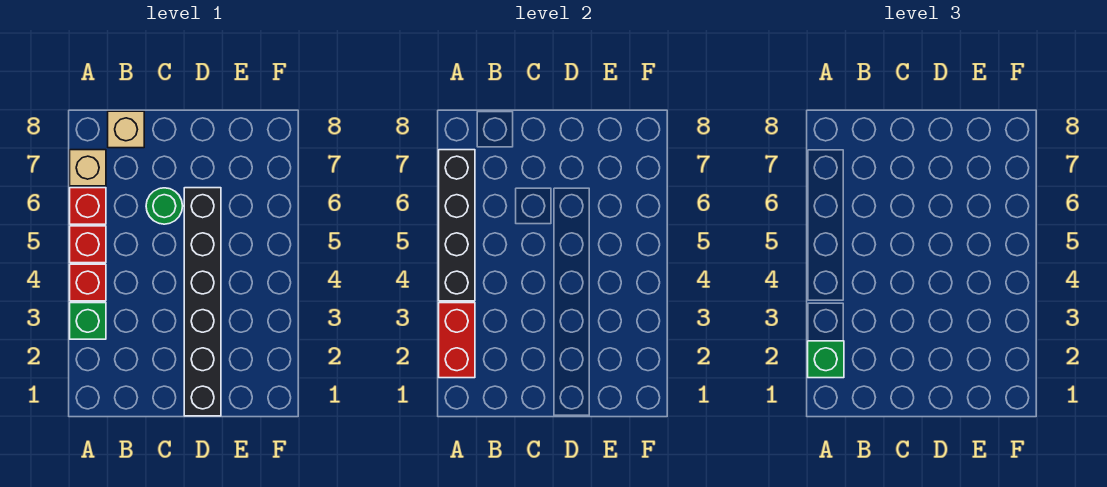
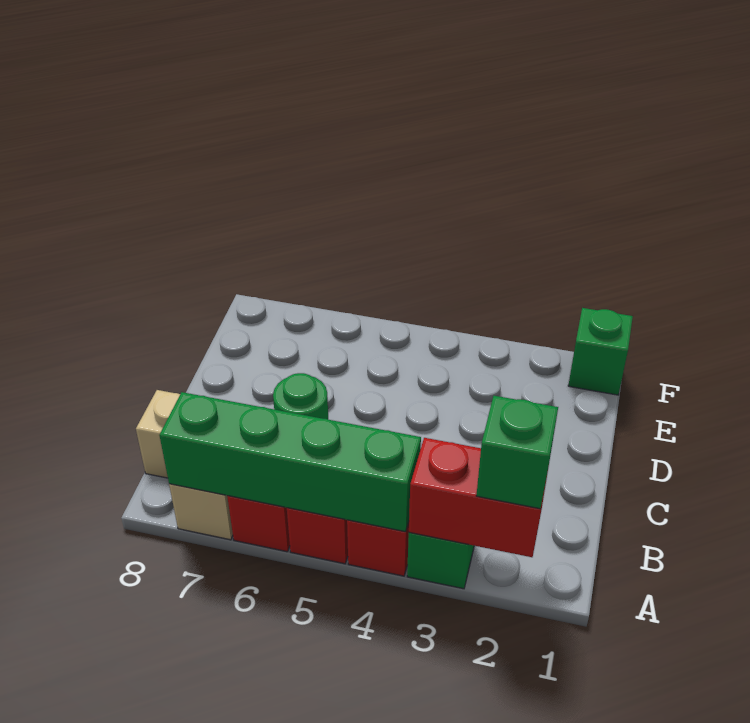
black brick A4:A7 level 2 -> green brick A4:A7 level 2
black brick D1:D6 level 1 -> none
none -> green brick F1 level 1

